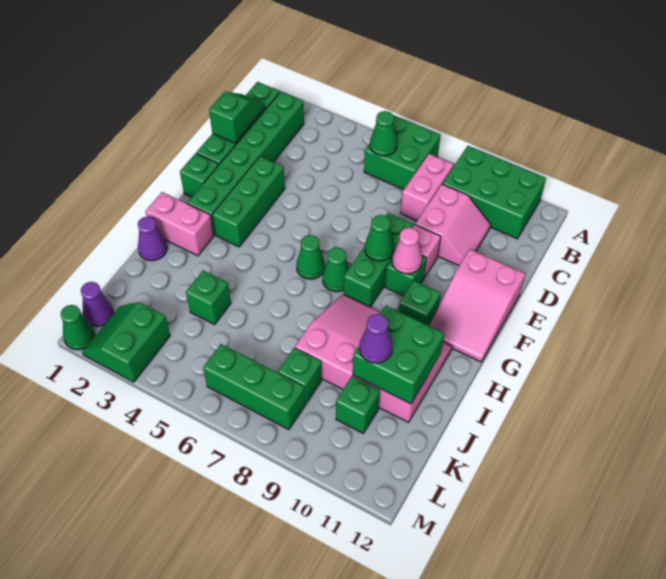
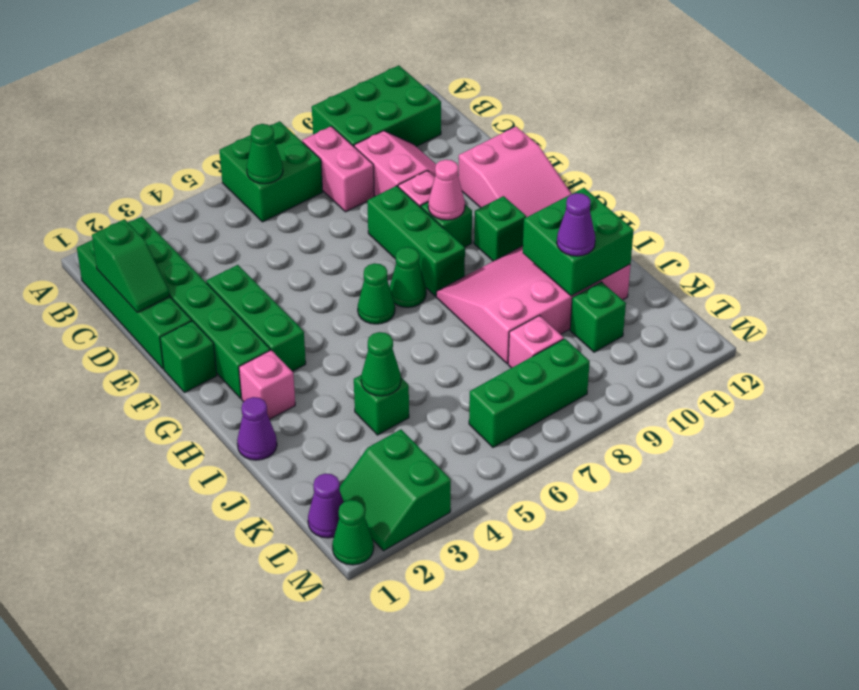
green slope C1:D1 level 2 top D -> green slope C1:D1 level 2 top C
green cone F8 level 2 -> green cone J4 level 2
pink brick H1:H2 level 1 -> pink brick H2 level 1
green brick K8 level 1 -> pink brick K8 level 1

